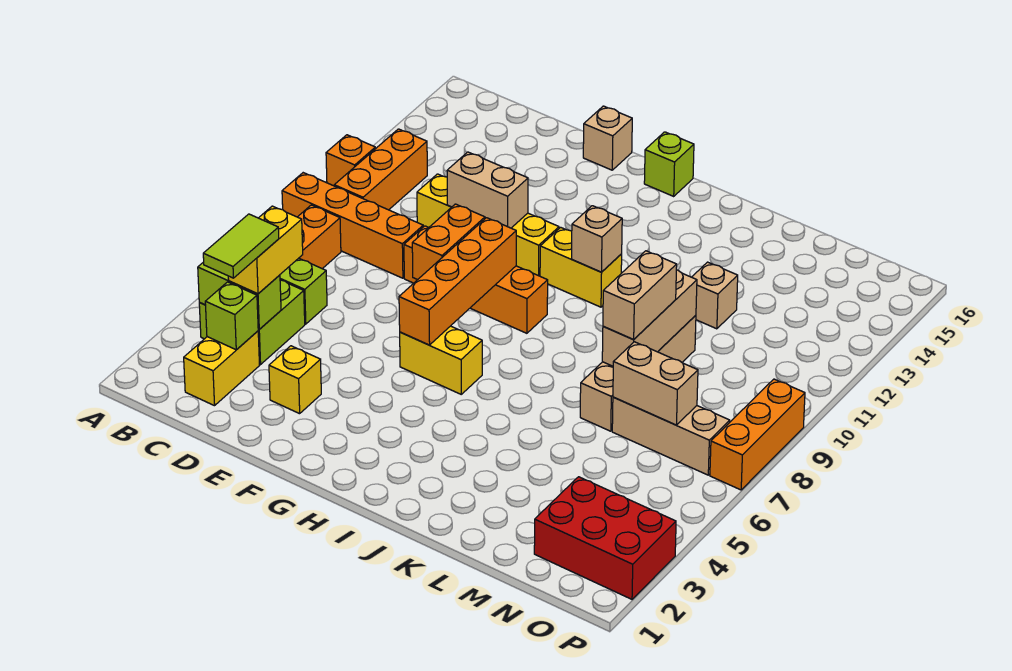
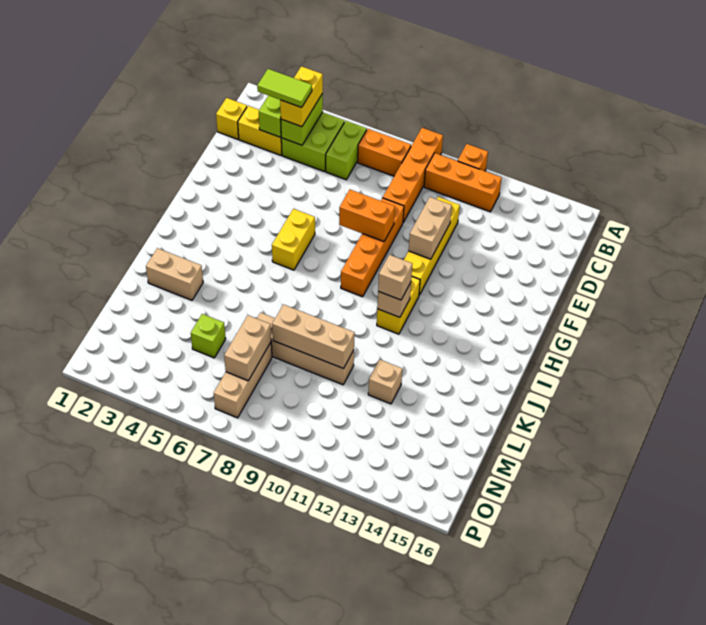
yellow brick C4:C5 level 3 -> yellow brick B4:C4 level 3
yellow brick E3 level 1 -> yellow brick C1 level 1
tan brick F16 level 1 -> tan brick I11 level 3
orange brick G6:G9 level 2 -> none
lime brick H16 level 1 -> lime brick M5 level 1
tan brick L8:L9 level 3 -> tan brick K2:K3 level 1
red brick N2:P3 level 1 -> none
orange brick P7:P9 level 1 -> none

